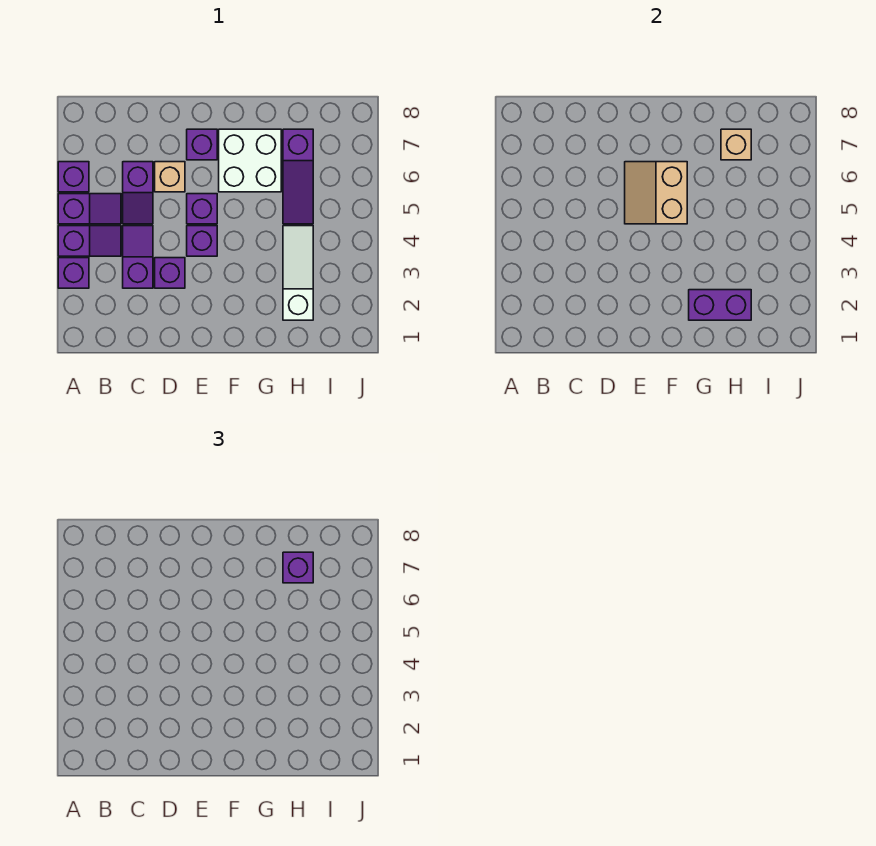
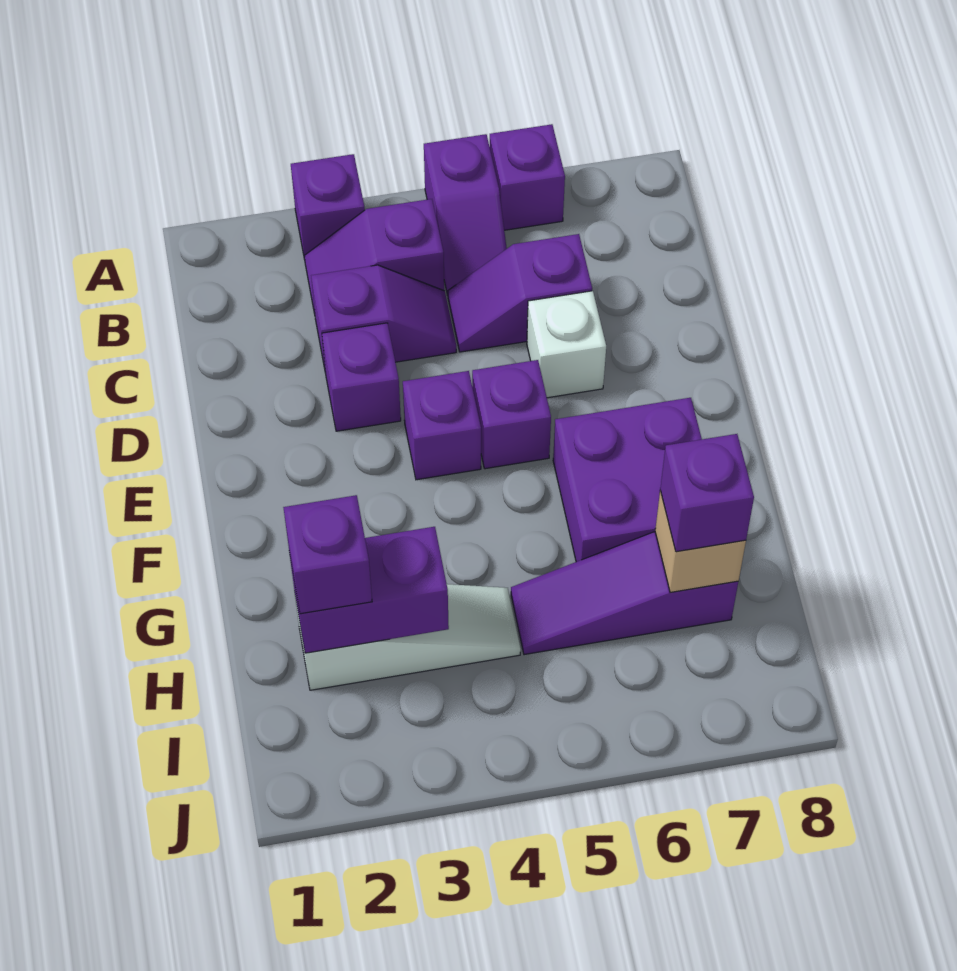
purple slope A4:B4 level 1 top A -> purple slope B3:B4 level 1 top 4
tan brick D6 level 1 -> white brick D6 level 1
tan slope E5:F6 level 2 top F -> none
purple brick E7 level 1 -> purple brick H2 level 3
white brick F6:G7 level 1 -> purple brick F6:G7 level 1
purple brick G2:H2 level 2 -> purple brick H2:H3 level 2

